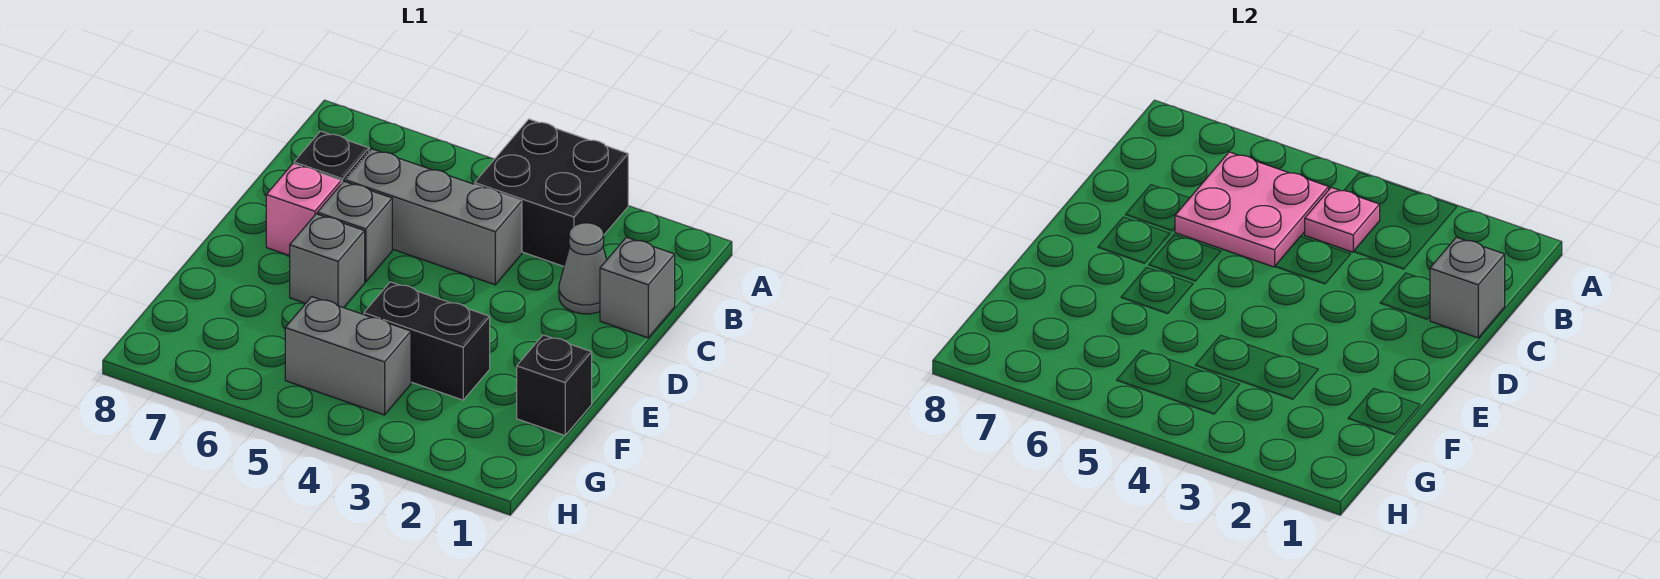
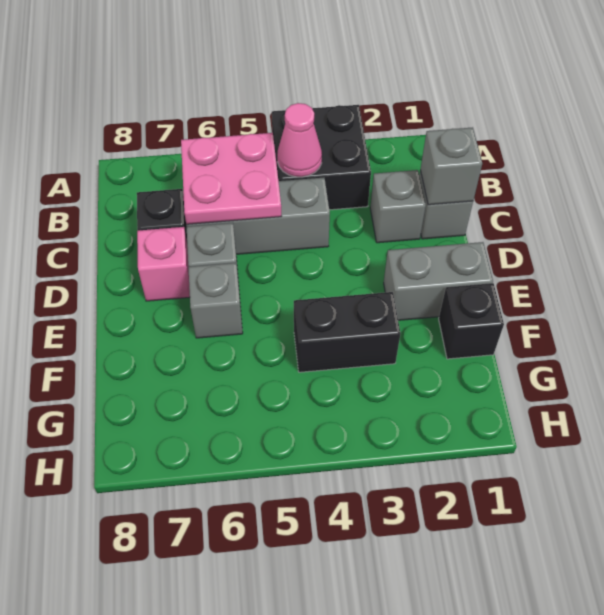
pink plate B4 level 2 -> pink cone B4 level 2
grey cone C2 level 1 -> grey brick C2 level 1
grey brick G4:G5 level 1 -> grey brick E1:E2 level 1

